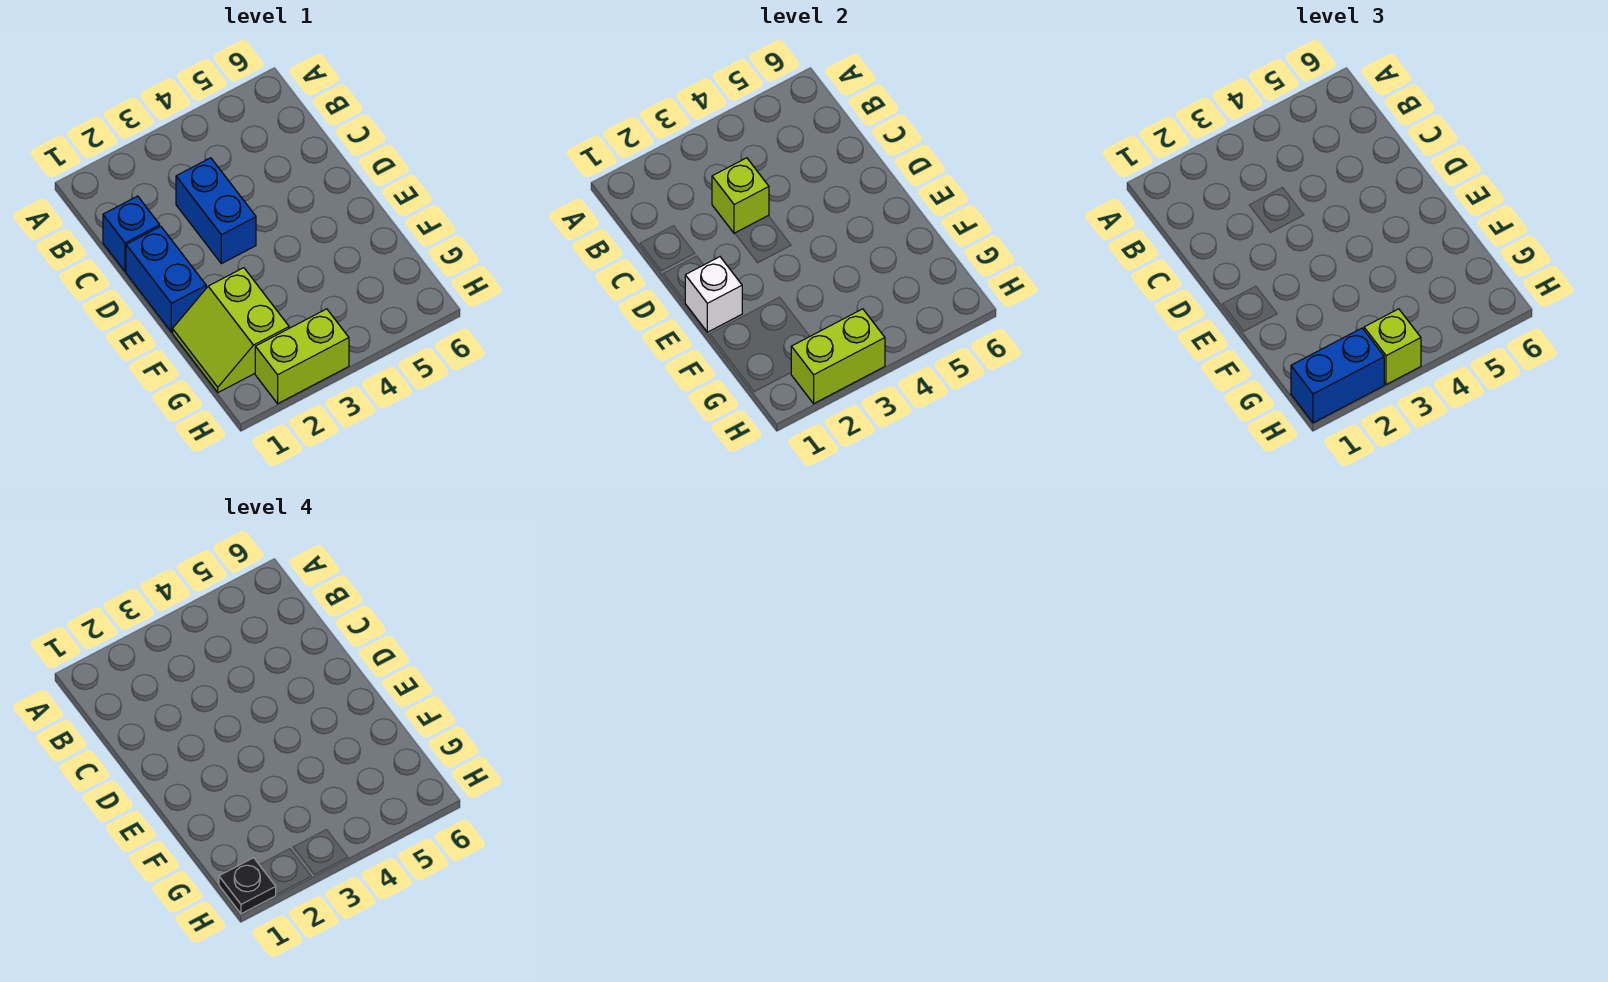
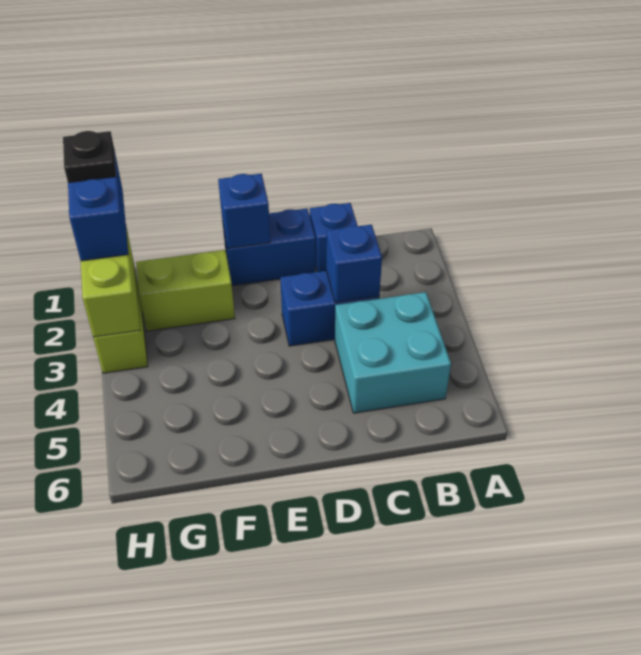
none -> cyan brick B4:C5 level 1
lime brick C3 level 2 -> blue brick C3 level 2
white brick E1 level 2 -> blue brick E1 level 2
lime brick H3 level 3 -> none

